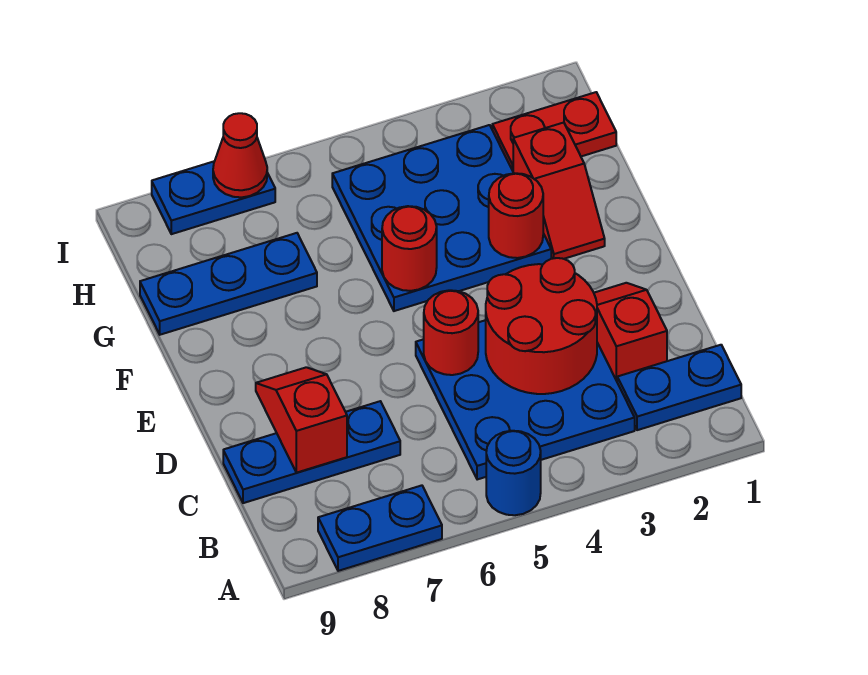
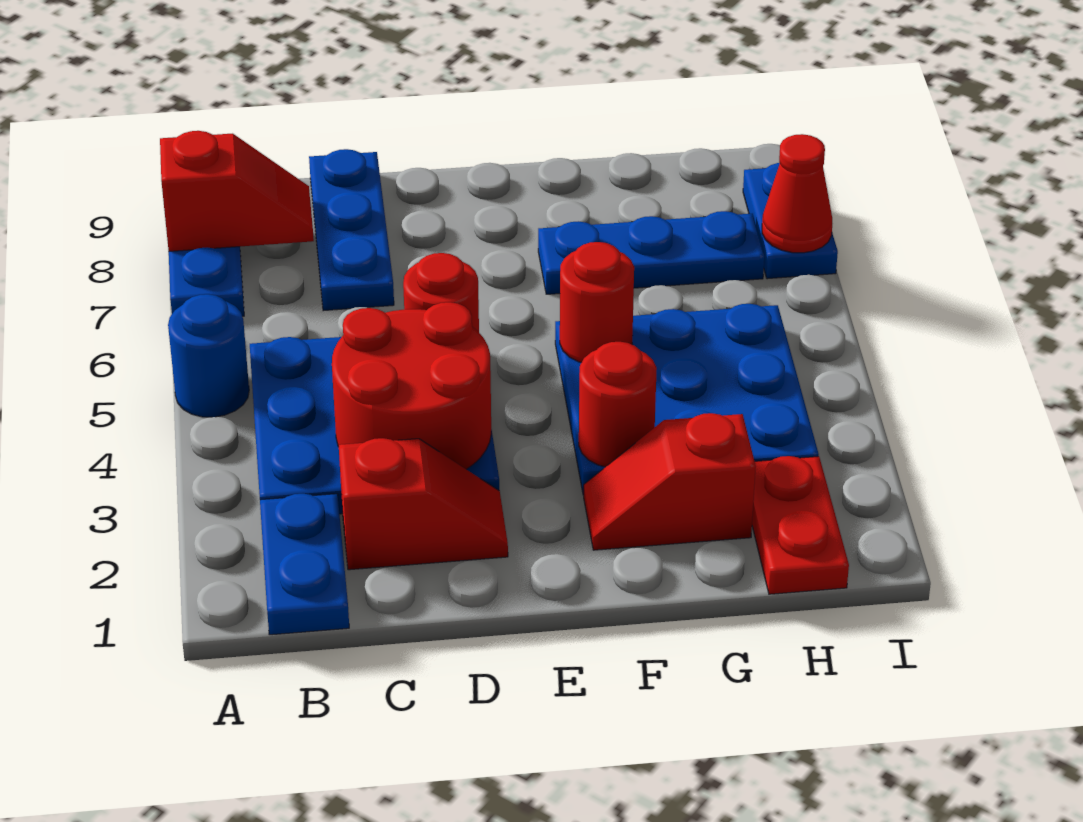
red slope C8:D8 level 2 top C -> red slope A8:B8 level 2 top A
blue plate G7:G9 level 1 -> blue plate F7:H7 level 1

